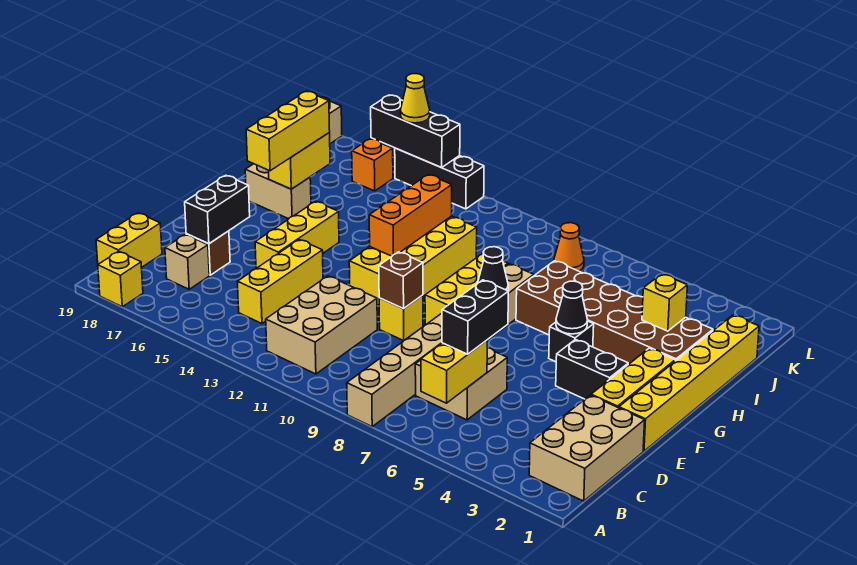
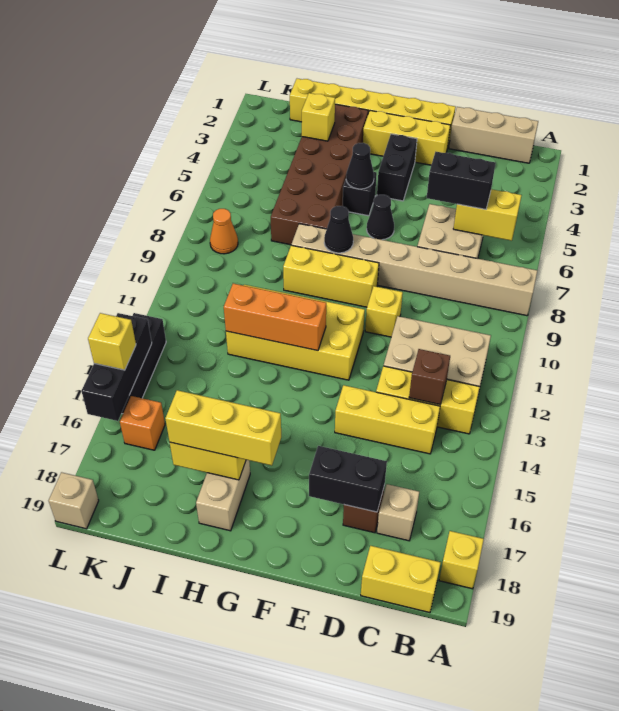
tan brick B1:D2 level 1 -> tan brick B1:D1 level 1
brown brick E10 level 2 -> brown brick C13 level 2
yellow brick E15:G15 level 1 -> yellow brick B13:D13 level 1
none -> black cone F6 level 1
yellow cone L15 level 3 -> yellow brick L15 level 3

